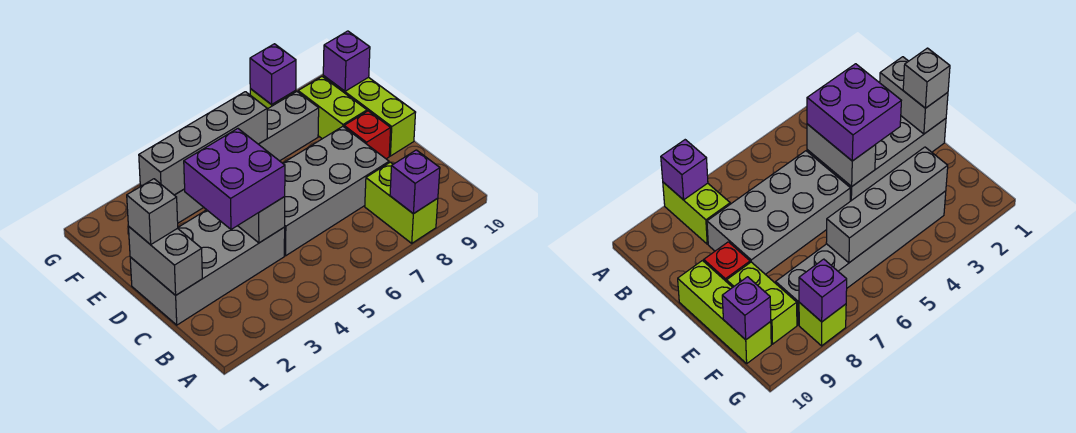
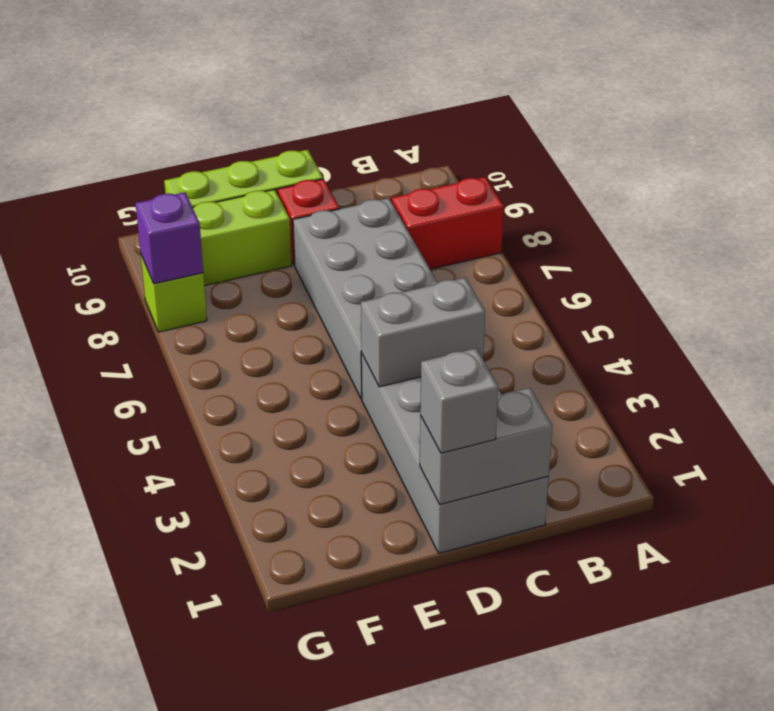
lime brick A8:B8 level 1 -> red brick A8:B8 level 1
purple brick A8 level 2 -> none
purple brick C3:D4 level 3 -> none
grey brick F3:F8 level 1 -> none
grey brick F3:F6 level 2 -> none
purple brick F10 level 2 -> none

